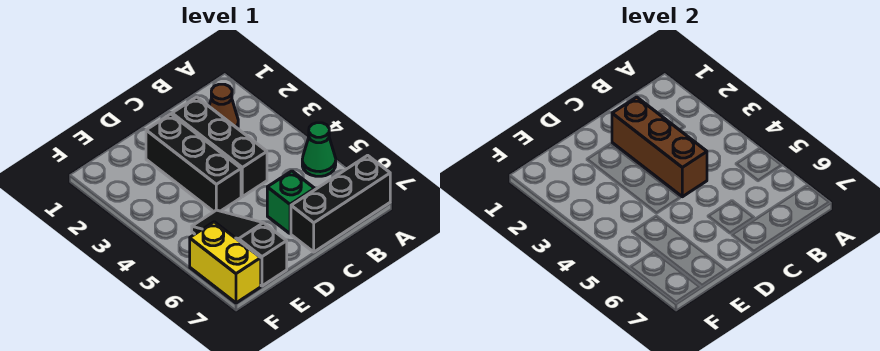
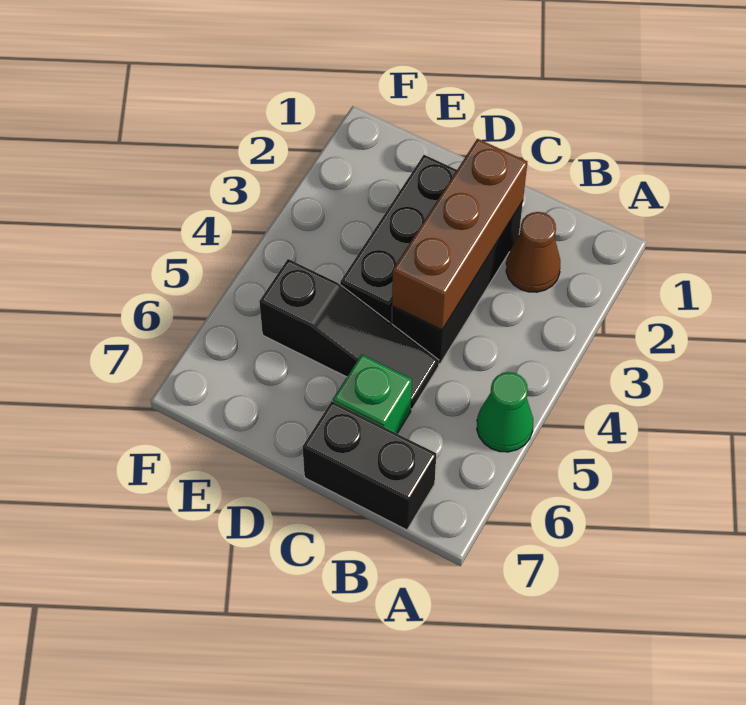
black brick A7:C7 level 1 -> black brick B7:C7 level 1
black slope E5:E7 level 1 top 7 -> black slope C5:E5 level 1 top E
yellow brick F6:F7 level 1 -> none

